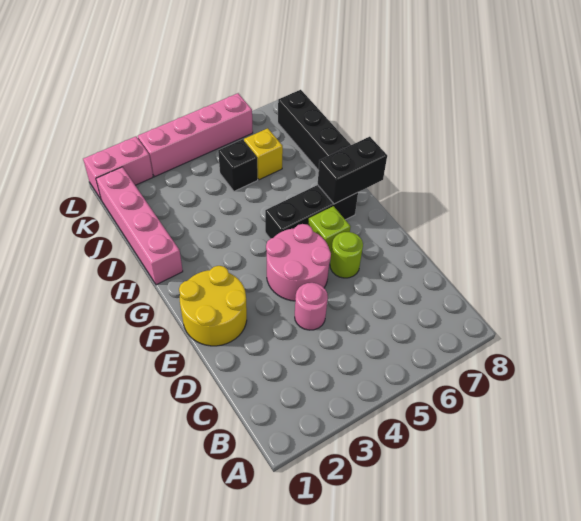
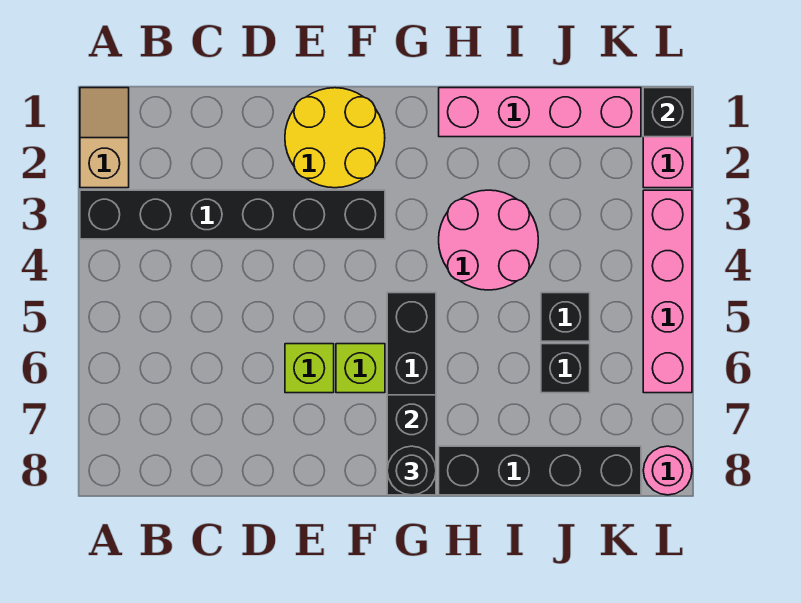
none -> tan slope A1:A2 level 1 top 2
none -> black brick A3:F3 level 1
pink round brick D4 level 1 -> pink round brick L8 level 1
pink round brick E4:F5 level 1 -> pink round brick H3:I4 level 1
lime round brick E6 level 1 -> lime brick E6 level 1
none -> black round brick G8 level 3
yellow brick J6 level 1 -> black brick J6 level 1
none -> black brick L1 level 2

